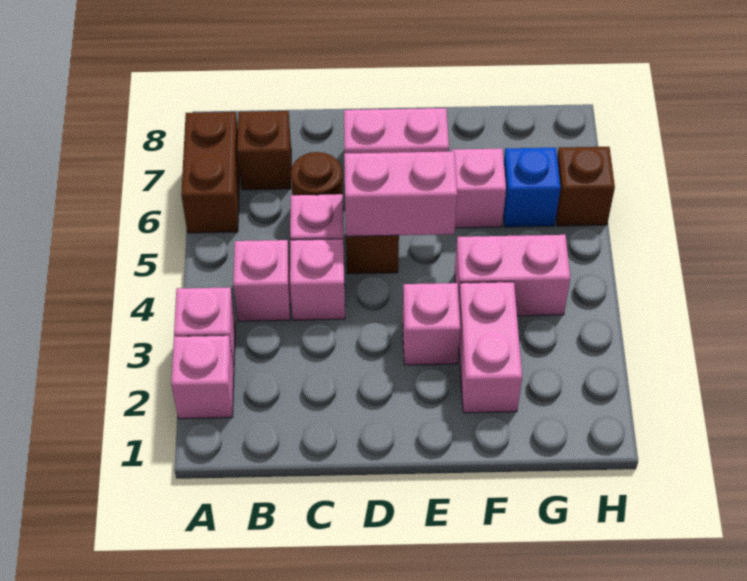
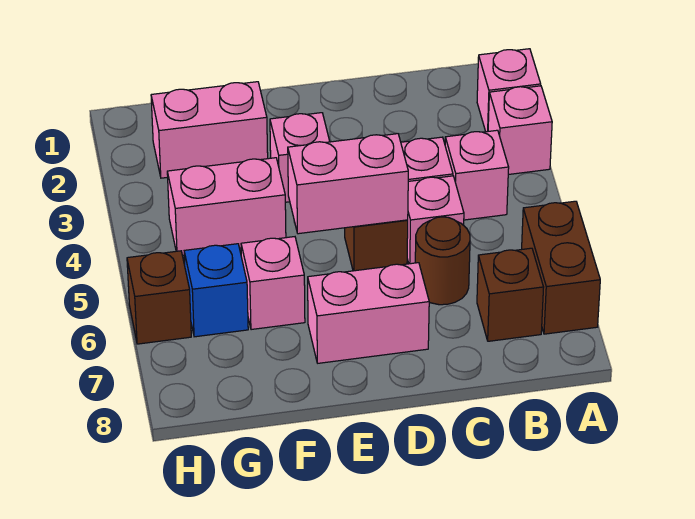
pink brick F2:F3 level 1 -> pink brick F2:G2 level 1

